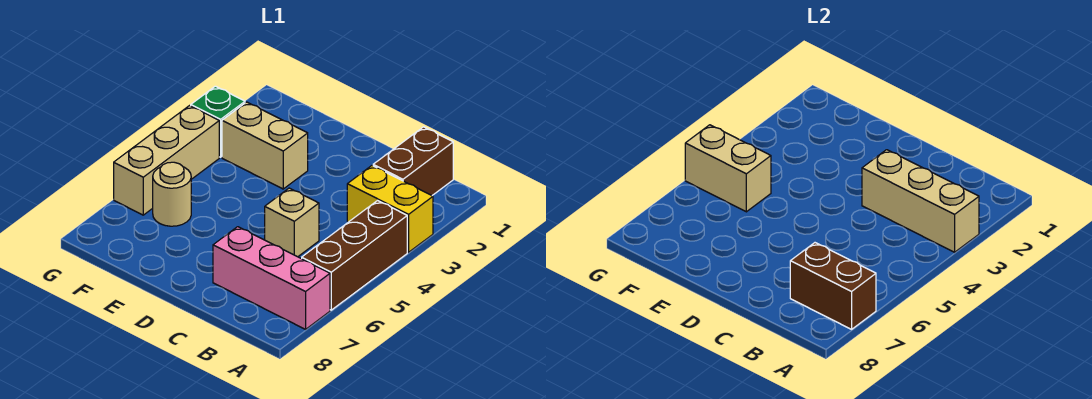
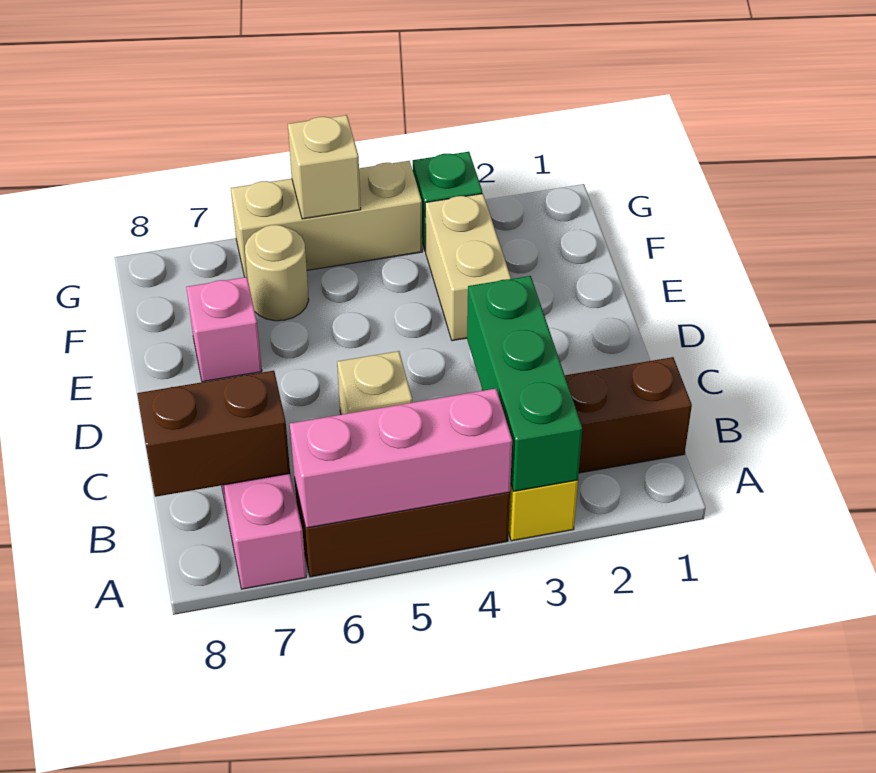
tan brick A3:C3 level 2 -> green brick A3:C3 level 2
none -> pink brick A4:A6 level 2
brown brick A7:B7 level 2 -> brown brick B7:B8 level 2
none -> pink brick E7 level 1
tan brick F5:G5 level 2 -> tan brick G5 level 2

